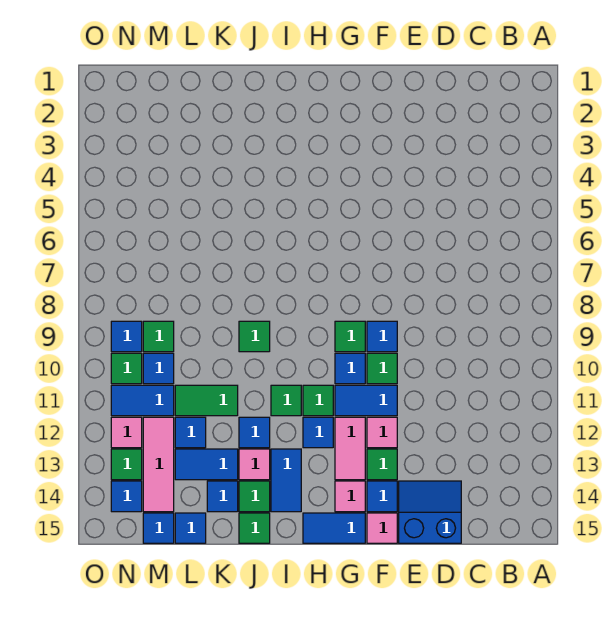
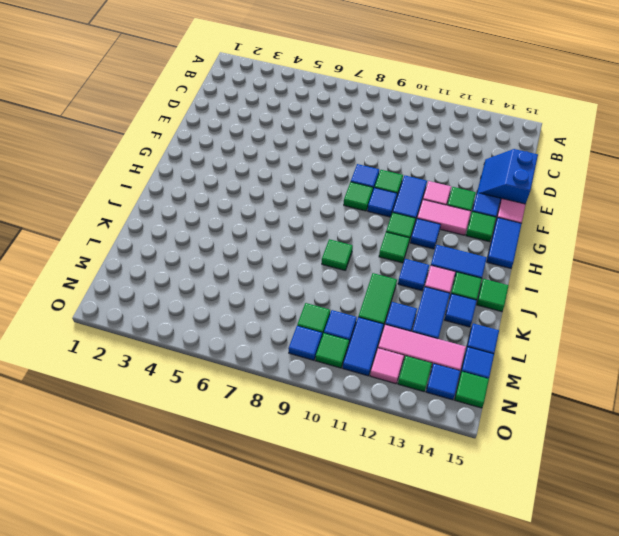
pink tile G14 level 1 -> green tile G14 level 1
none -> green tile N15 level 1

